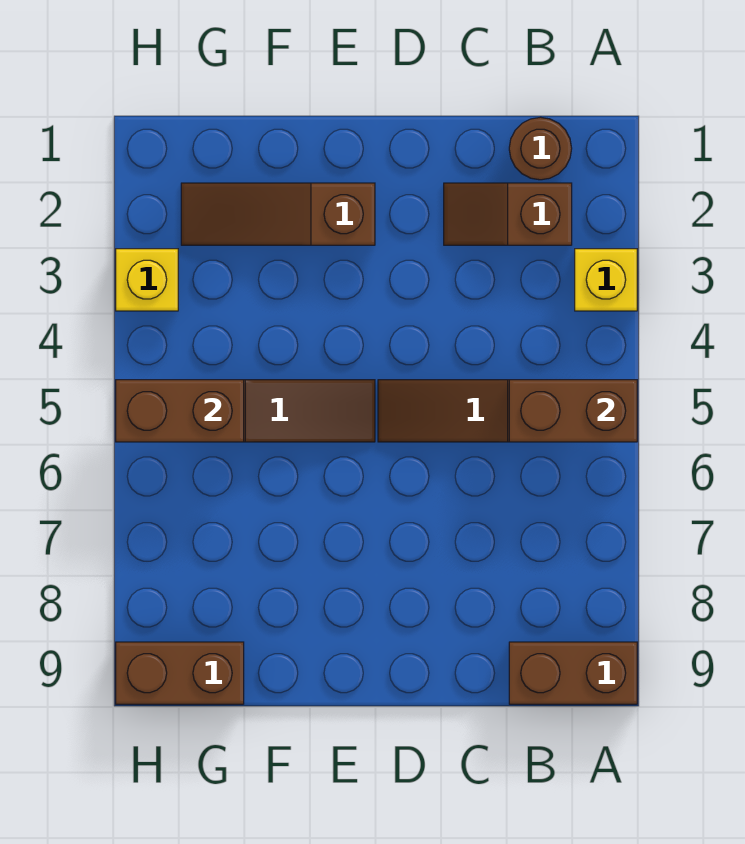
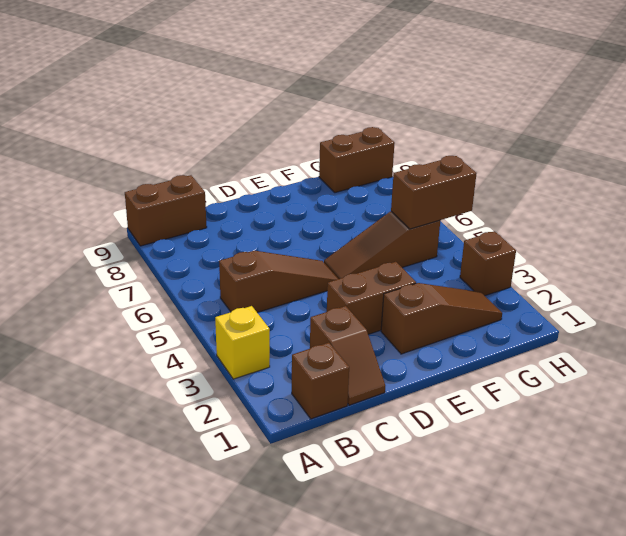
brown brick A5:B5 level 2 -> brown brick D3:E3 level 1
brown round brick B1 level 1 -> brown brick B1 level 1
brown slope B2:C2 level 1 top B -> brown slope C1:C2 level 1 top 2
yellow brick H3 level 1 -> brown brick H3 level 1

